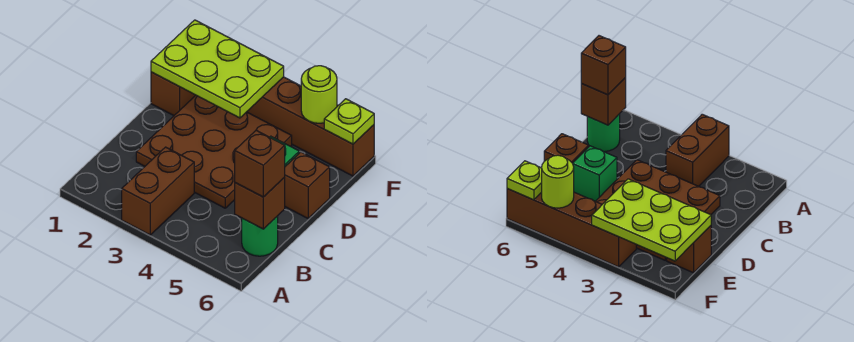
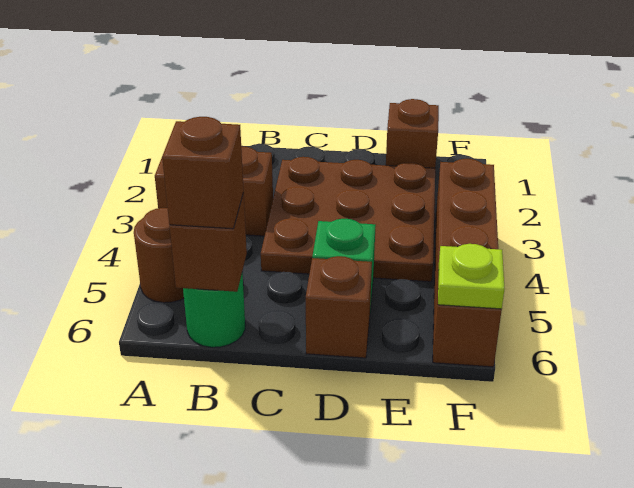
none -> brown round brick A5 level 1
lime plate E1:F3 level 2 -> none
lime round brick F5 level 2 -> none

